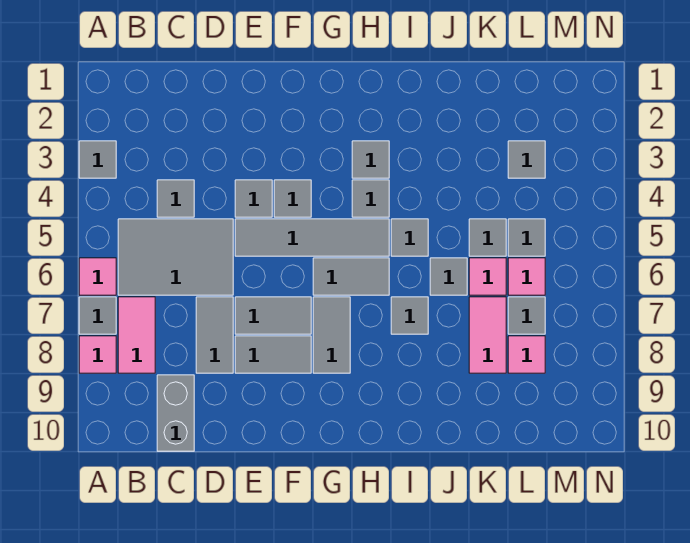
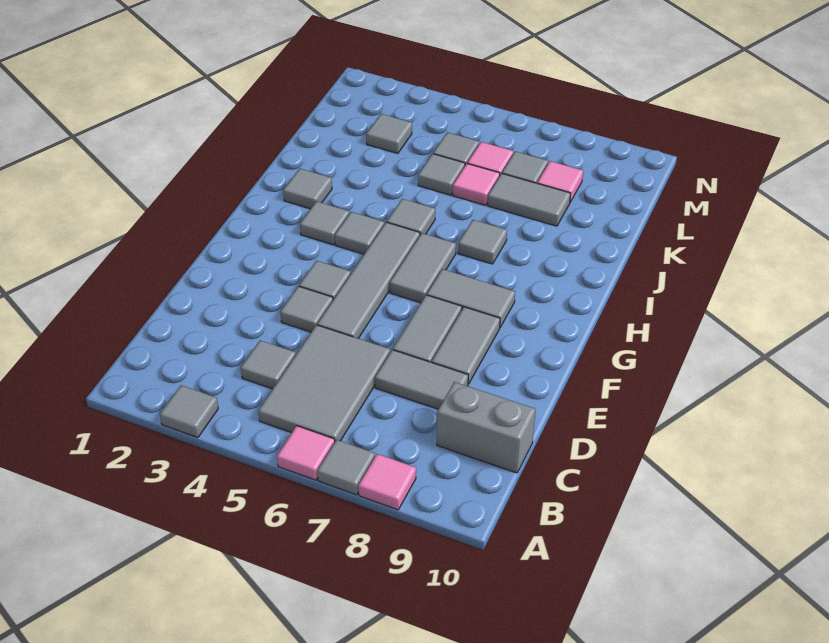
pink tile B7:B8 level 1 -> none
grey tile J6 level 1 -> grey tile I2 level 1
pink tile K7:K8 level 1 -> grey tile K7:K8 level 1

